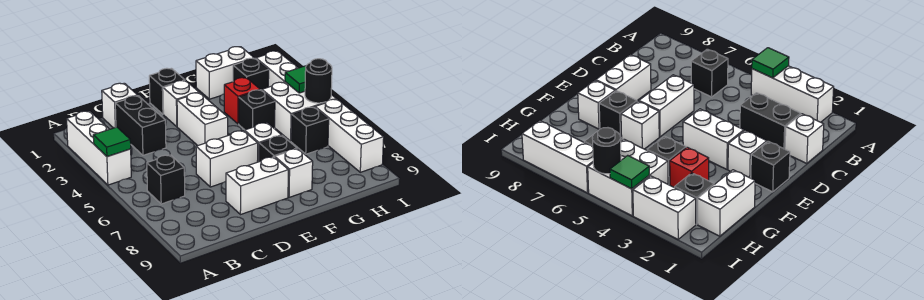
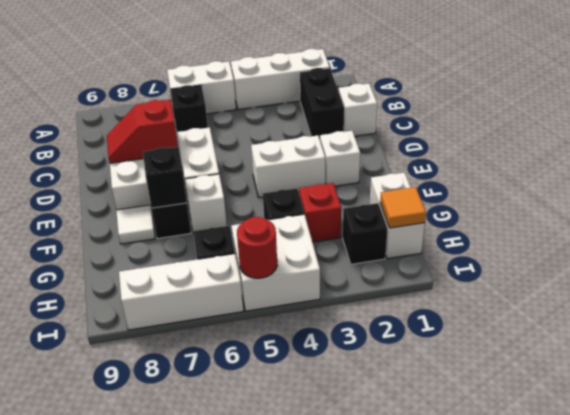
green tile A4 level 2 -> none
black brick C2:C3 level 1 -> black brick B2:C2 level 1
none -> red slope D7:D8 level 2 top 7
black brick E1 level 1 -> black brick F7 level 2
white brick F8 level 1 -> white tile F8 level 1
none -> orange tile H1 level 2
white brick I2:I3 level 1 -> white brick A5:A6 level 1
green tile I4 level 2 -> none
black round brick I5 level 2 -> red round brick I5 level 2

